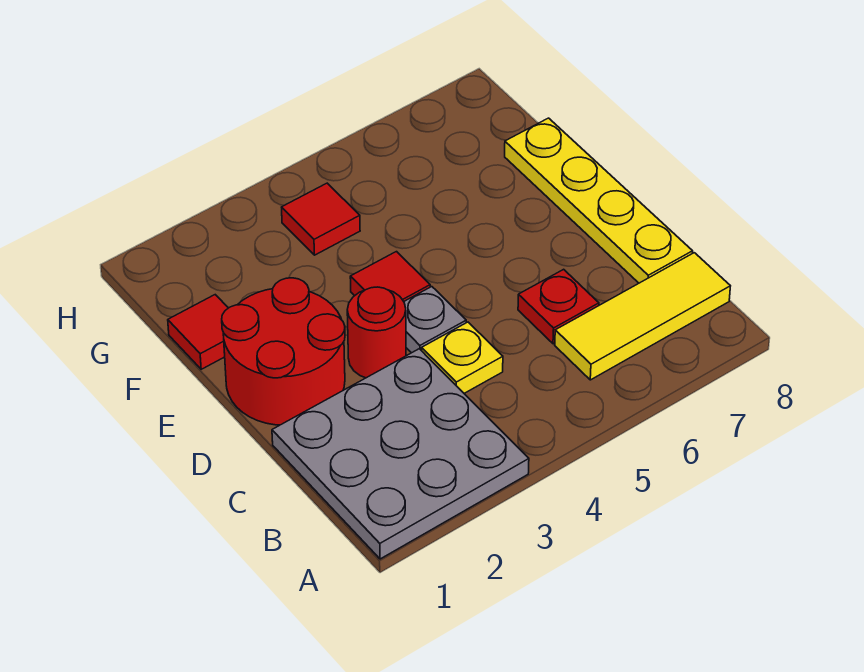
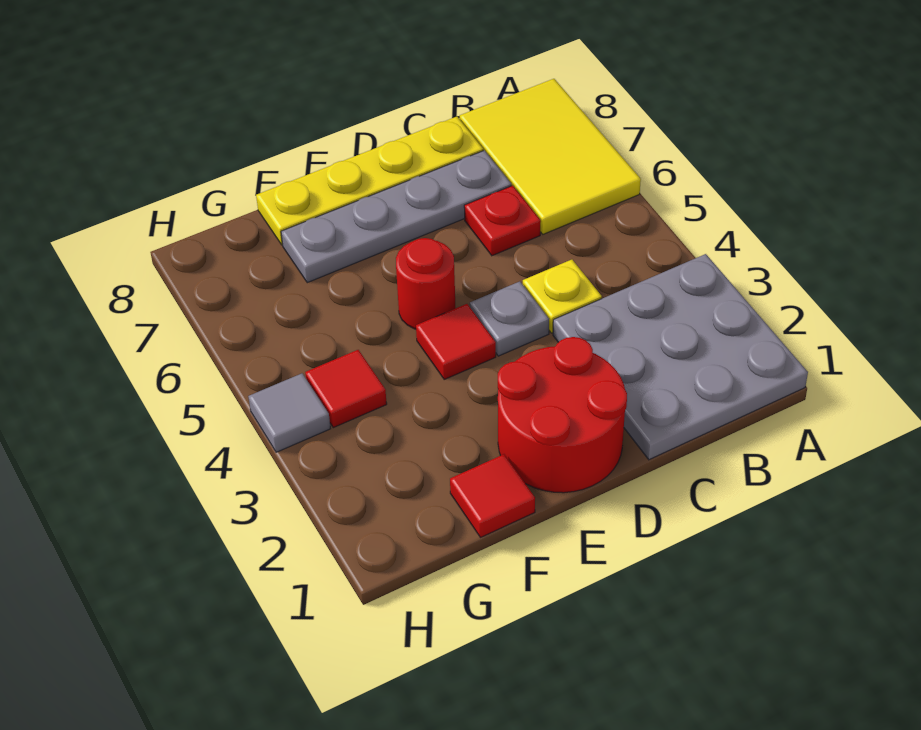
yellow tile B6:B8 level 1 -> yellow tile A6:B8 level 1
none -> grey plate C7:F7 level 1
red round brick D3 level 1 -> red round brick E5 level 1
none -> grey tile H4 level 1

